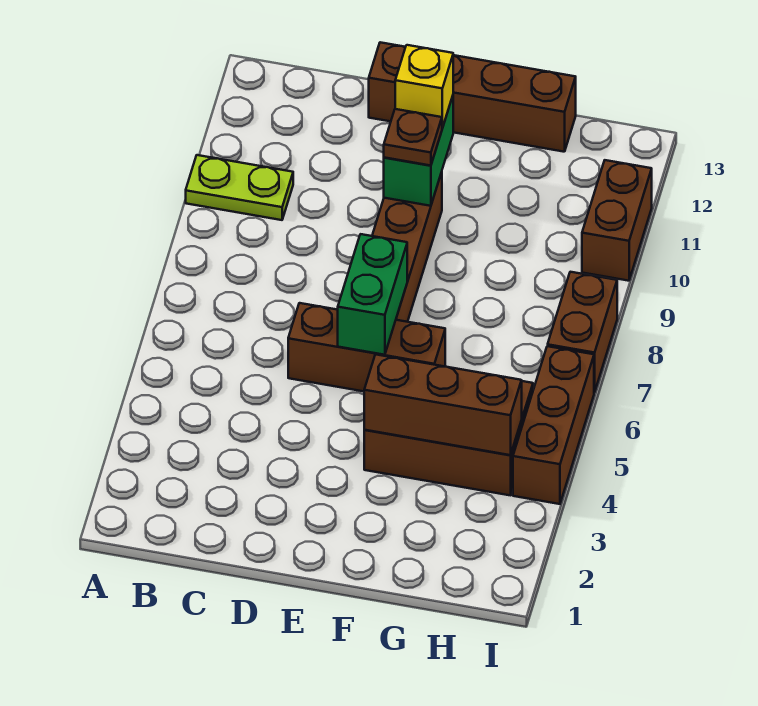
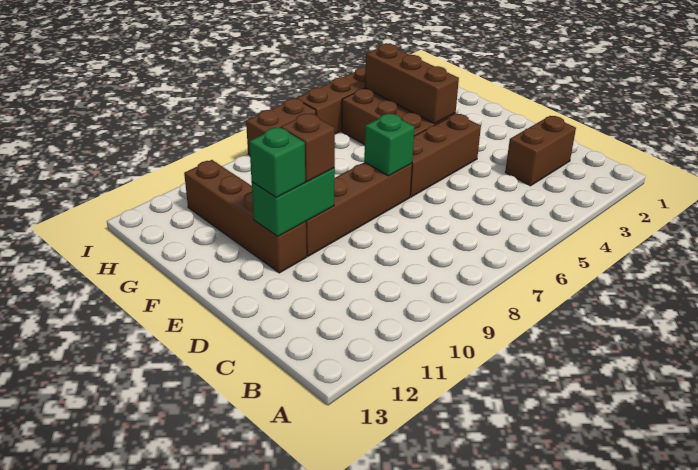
lime plate A10:B10 level 1 -> none
brown brick D6:F6 level 1 -> brown brick E4:E6 level 1
brown brick D13:G13 level 1 -> brown brick E11:H11 level 1
green brick E6:E7 level 2 -> green brick E7 level 2
brown plate E10 level 3 -> brown brick E10 level 3
yellow brick E11 level 3 -> green brick E11 level 3
brown brick I10:I11 level 1 -> brown brick C2:C3 level 1

